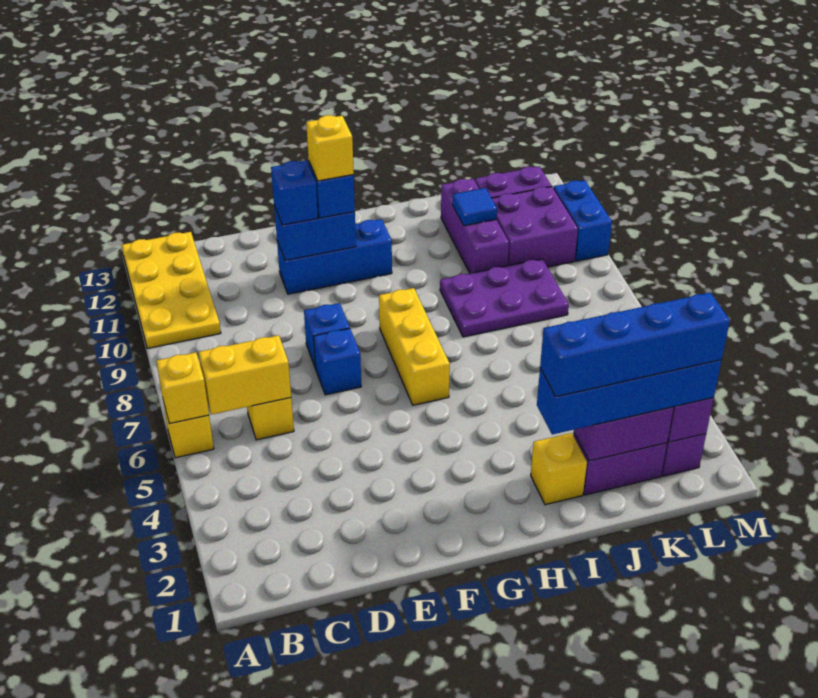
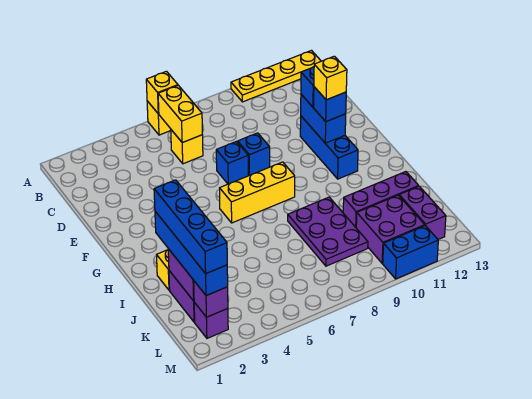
yellow plate A10:B13 level 1 -> yellow plate A10:A13 level 1
blue tile J11 level 2 -> none

